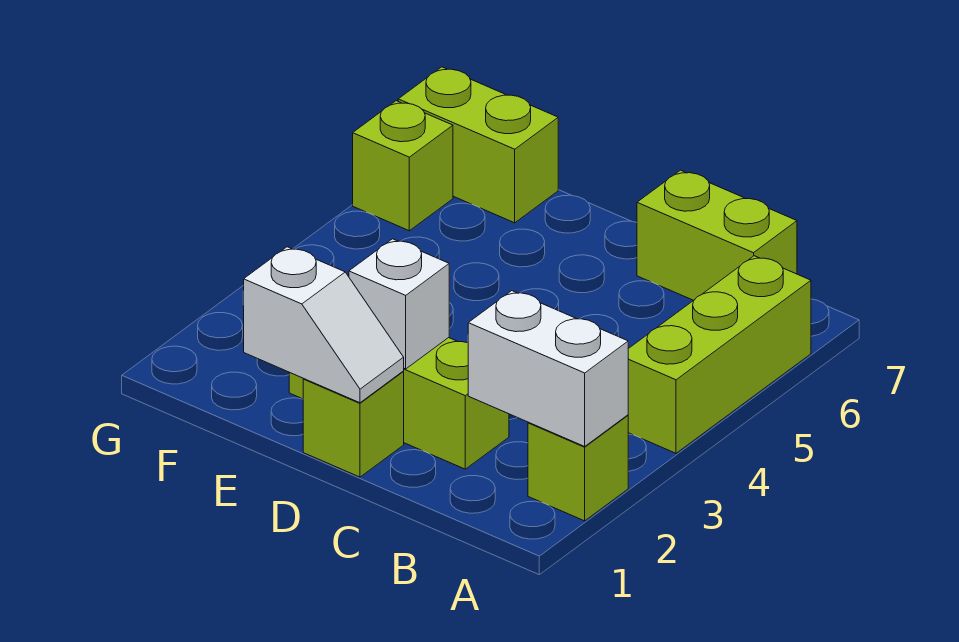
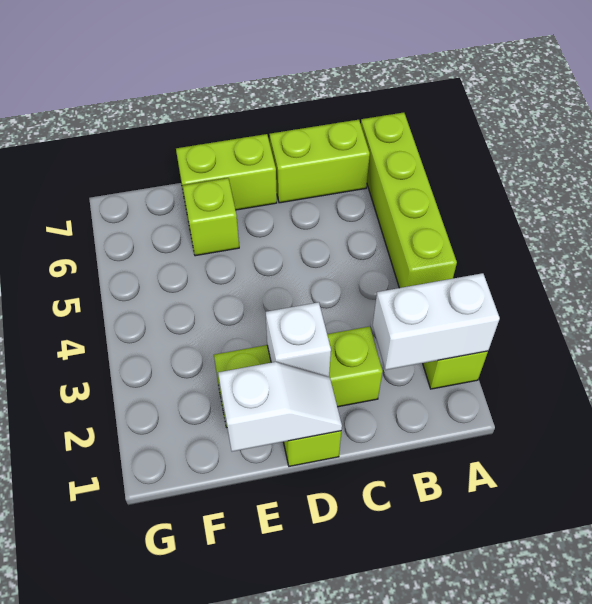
lime brick A4:A6 level 1 -> lime brick A4:A7 level 1
lime brick F7:G7 level 1 -> lime brick D7:E7 level 1
lime brick G6 level 1 -> lime brick E6 level 1

